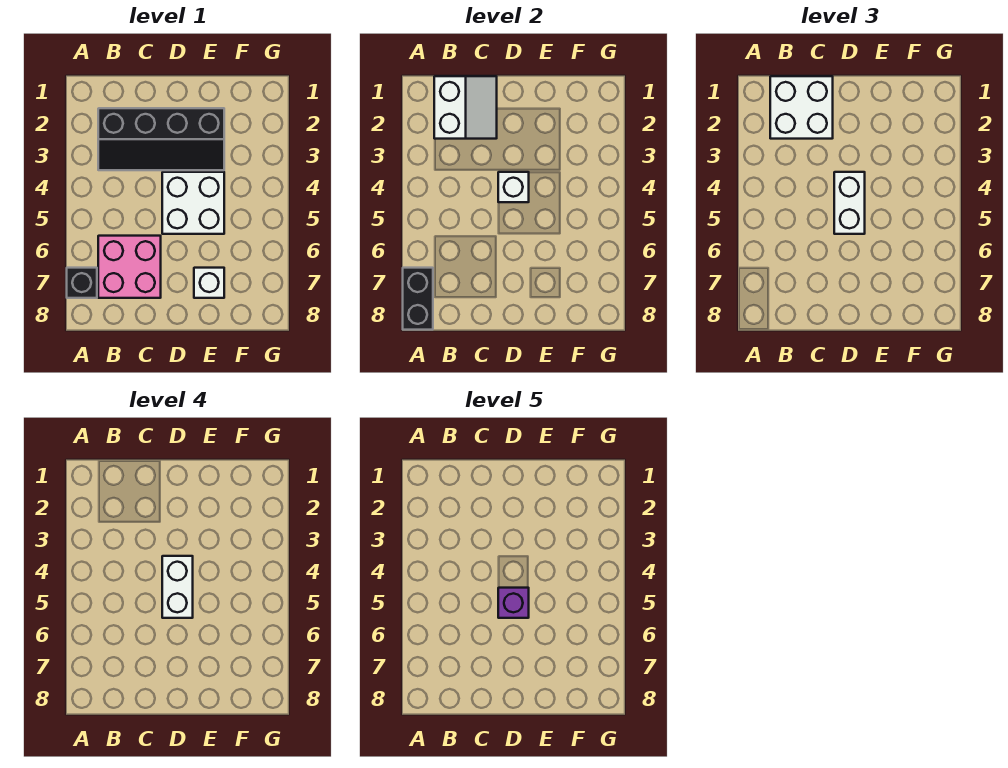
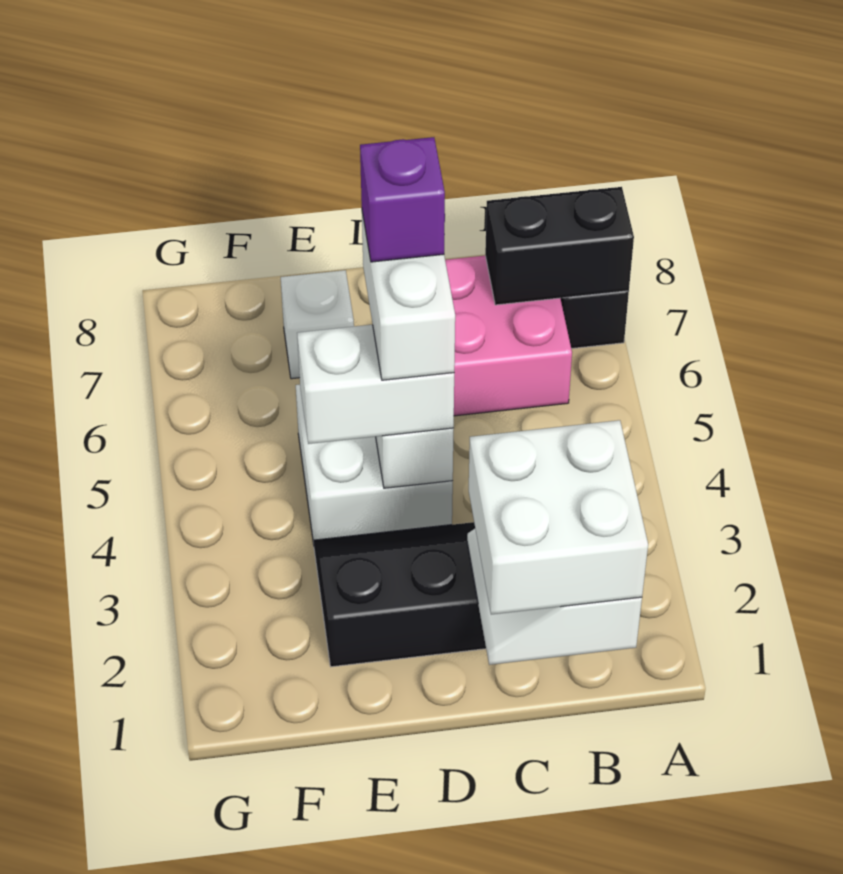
black brick A7:A8 level 2 -> black brick A7:B7 level 2
white brick D4:D5 level 3 -> white brick D4:E4 level 3

